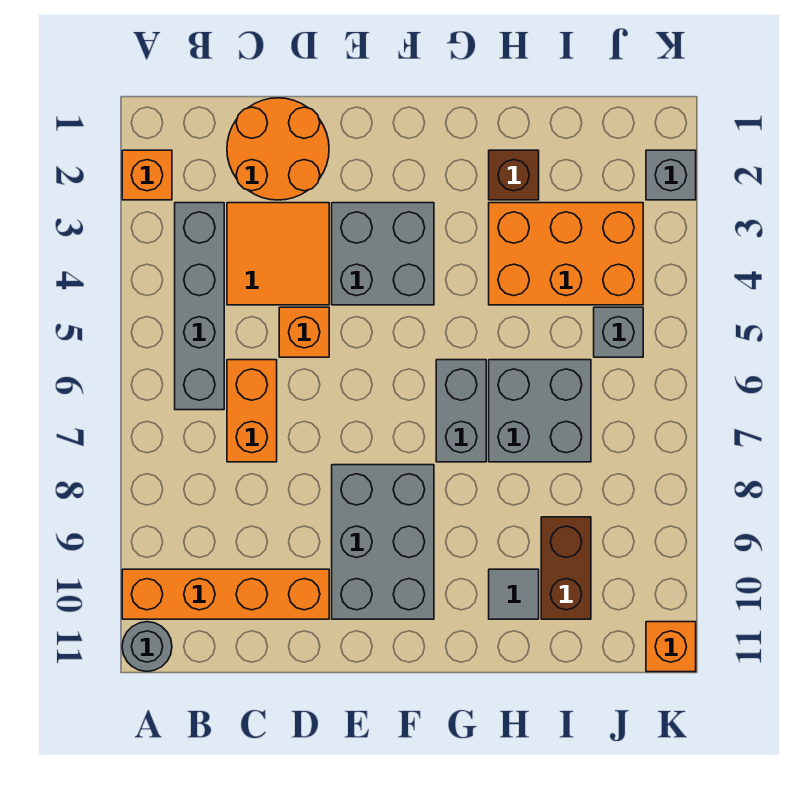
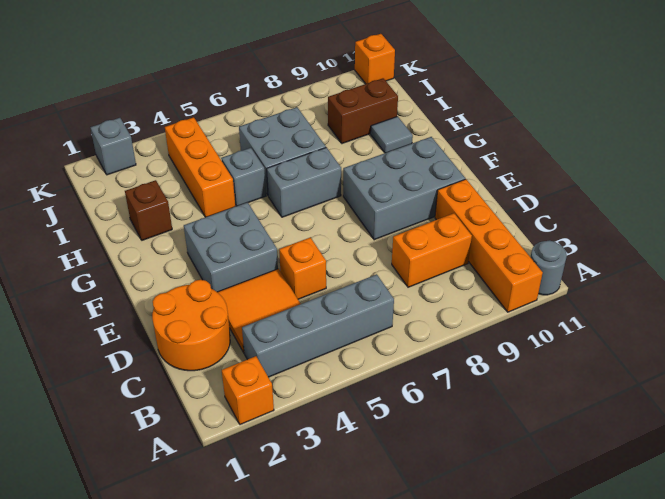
orange brick C6:C7 level 1 -> orange brick C8:C9 level 1
orange brick H3:J4 level 1 -> orange brick H4:J4 level 1
grey brick J5 level 1 -> grey brick H5 level 1

